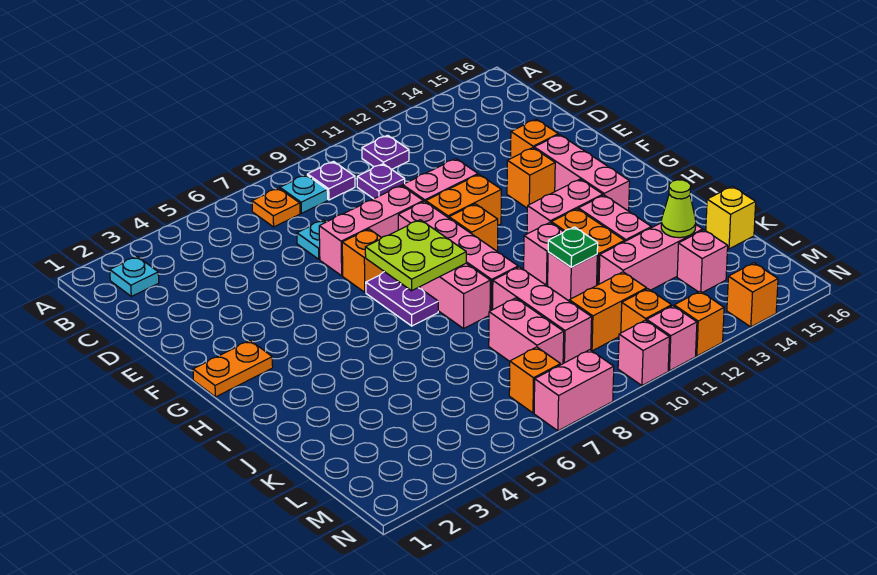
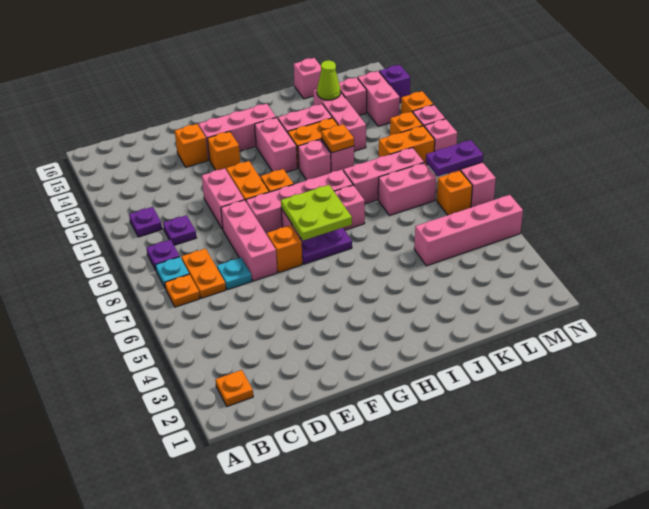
cyan plate B2 level 1 -> orange plate B2 level 1
orange plate G1:G2 level 1 -> orange plate C7:C8 level 1
green plate J11 level 2 -> orange plate J11 level 2
none -> pink brick K5:N5 level 1
yellow brick K16 level 1 -> pink brick K16 level 1
orange brick L10:L11 level 1 -> orange brick L10:M10 level 1
none -> purple plate M8:N8 level 2
none -> pink brick M13:M14 level 1
orange brick N14 level 1 -> purple brick N14 level 1

